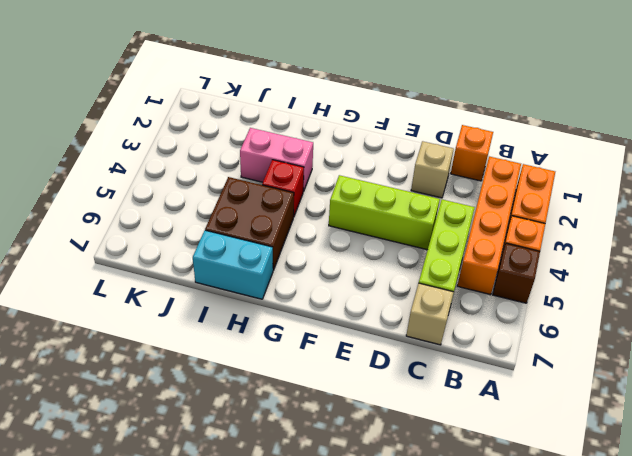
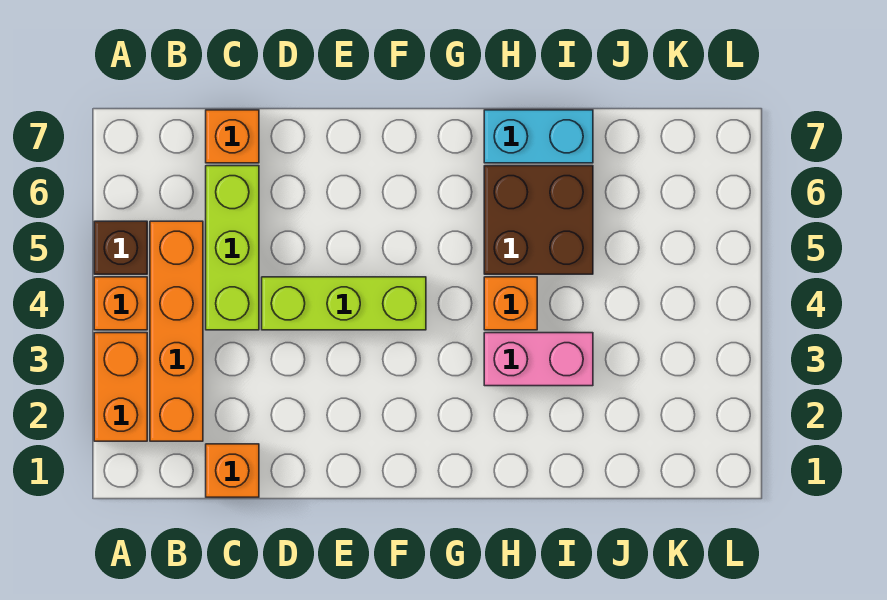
tan brick C7 level 1 -> orange brick C7 level 1
tan brick D2 level 1 -> none
red brick H4 level 1 -> orange brick H4 level 1

